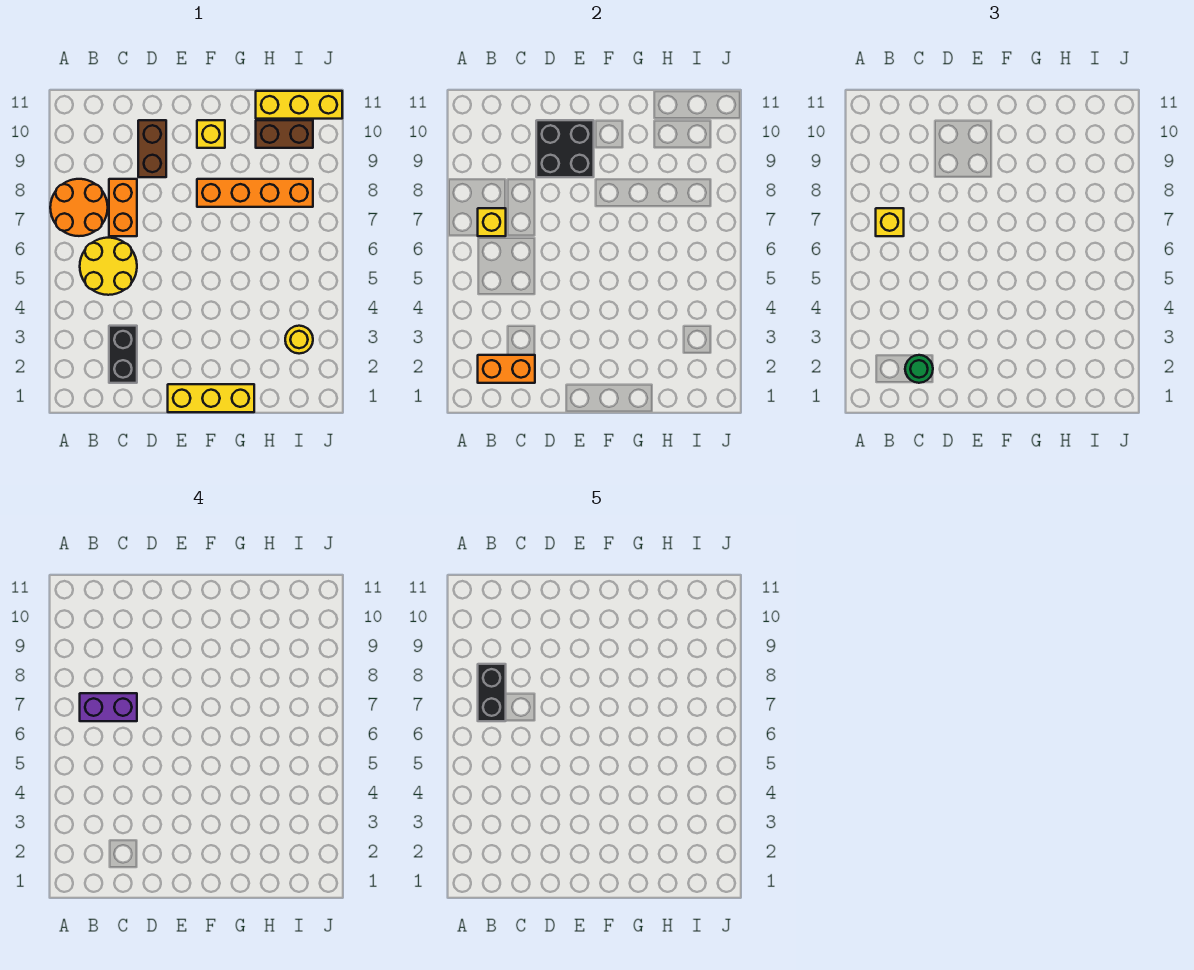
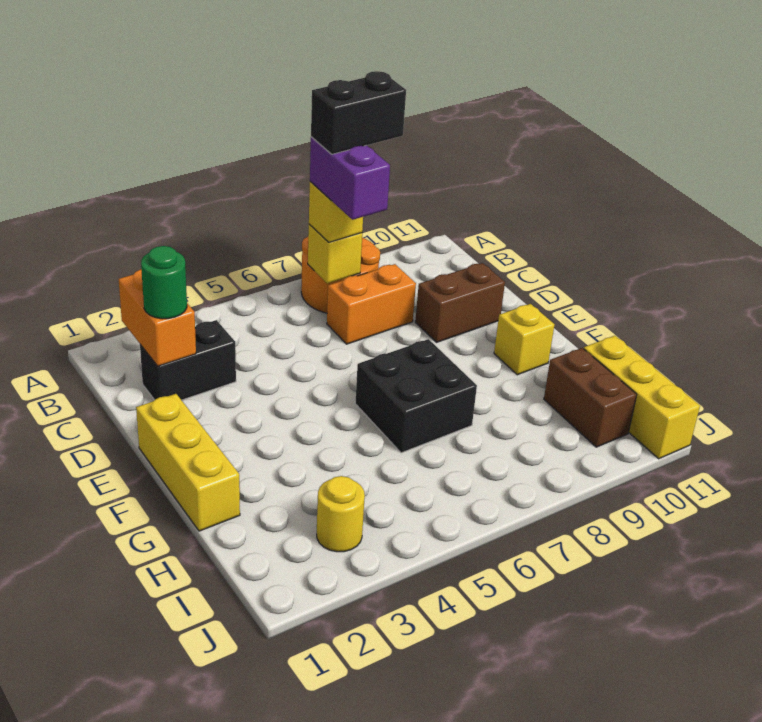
yellow round brick B5:C6 level 1 -> none
black brick D9:E10 level 2 -> black brick F6:G7 level 1
orange brick F8:I8 level 1 -> none

